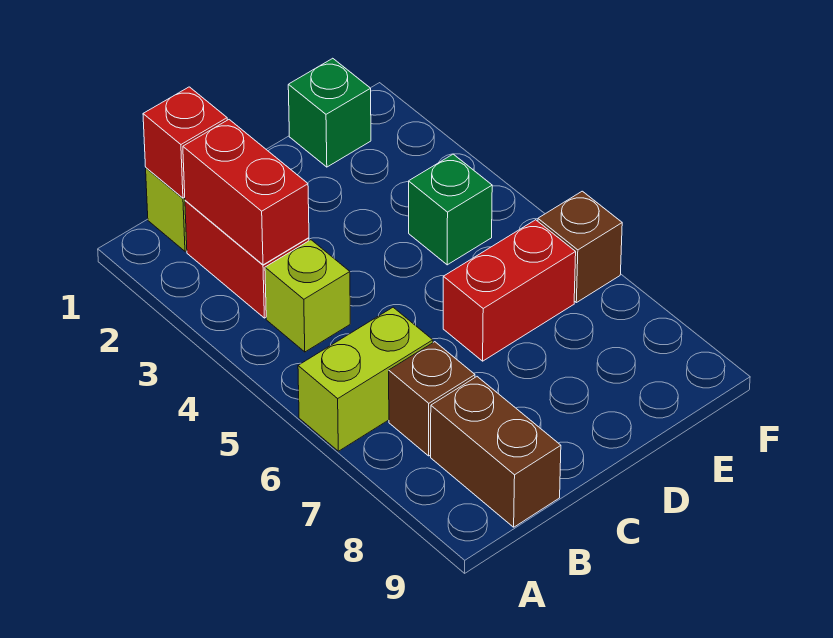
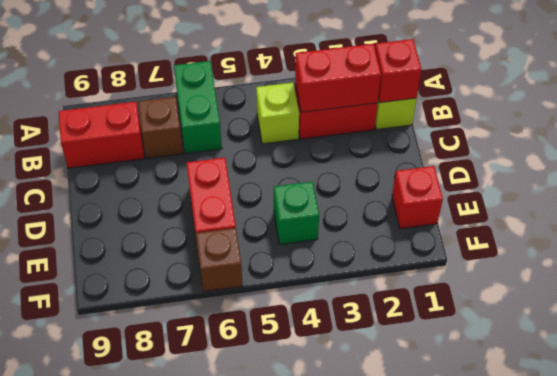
lime brick A6:B6 level 1 -> green brick A6:B6 level 1
brown brick B8:B9 level 1 -> red brick B8:B9 level 1
green brick E1 level 1 -> red brick E1 level 1

